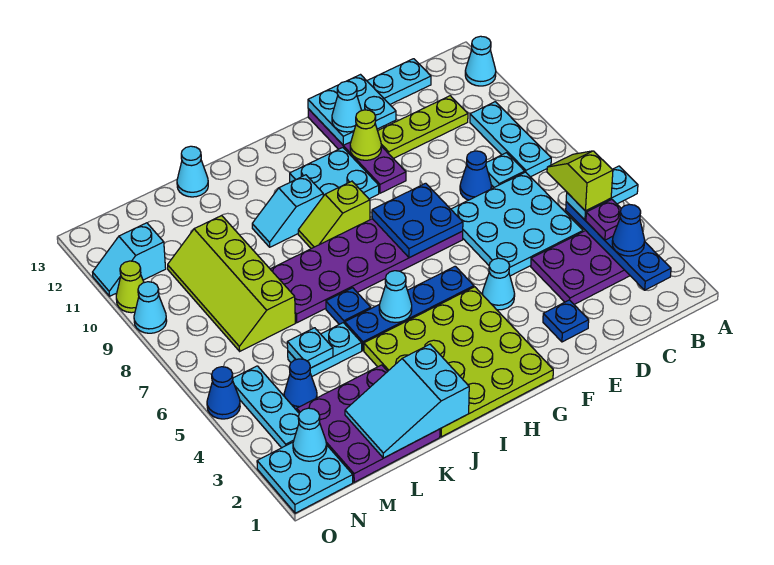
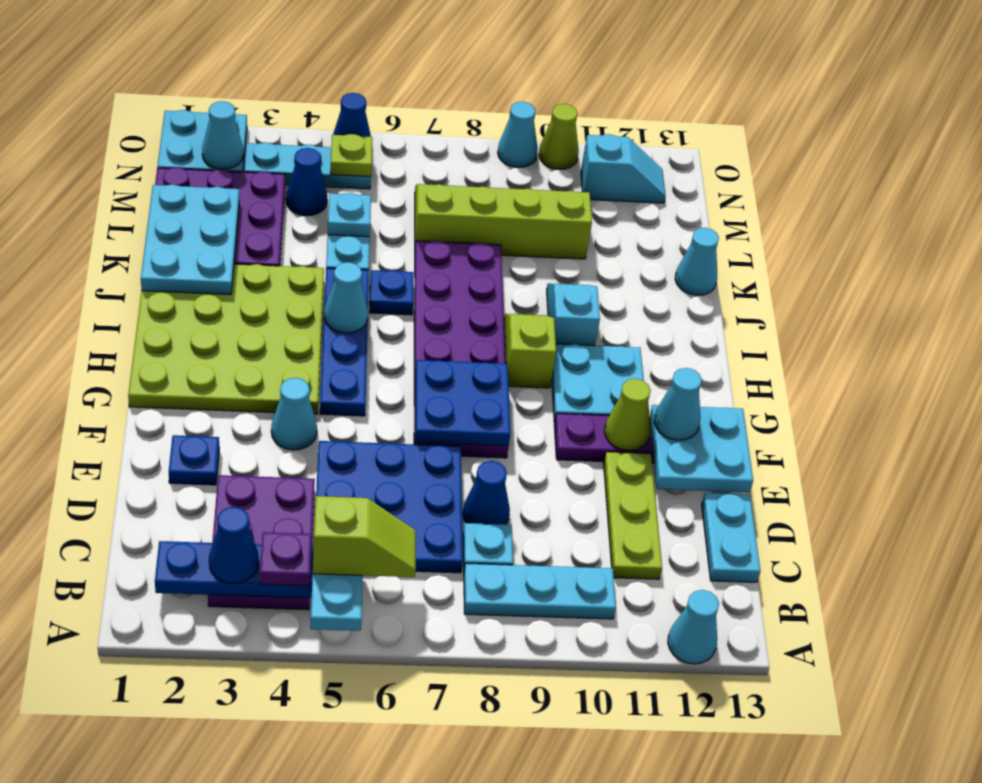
cyan plate C5:E7 level 1 -> blue plate C5:E7 level 1
cyan slope J1:L2 level 2 top J -> cyan plate J1:L2 level 2
none -> lime plate N5 level 2
cyan slope N11:O11 level 1 top N -> cyan slope N11:N12 level 1 top 11

